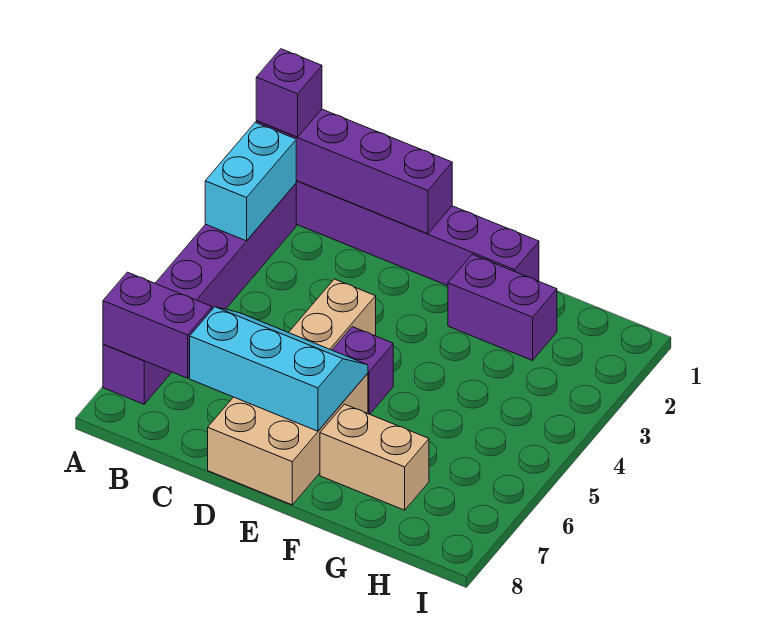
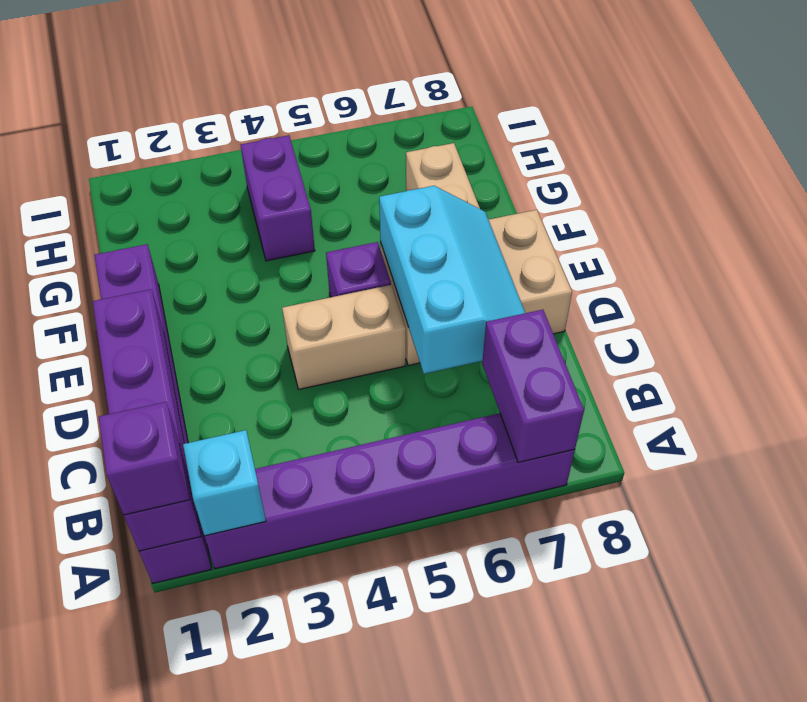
cyan brick A2:A3 level 2 -> cyan brick A2 level 2
cyan slope C6:E7 level 2 top 7 -> cyan slope C6:E7 level 2 top 6
purple brick F2:G2 level 1 -> purple brick G4:H4 level 1

